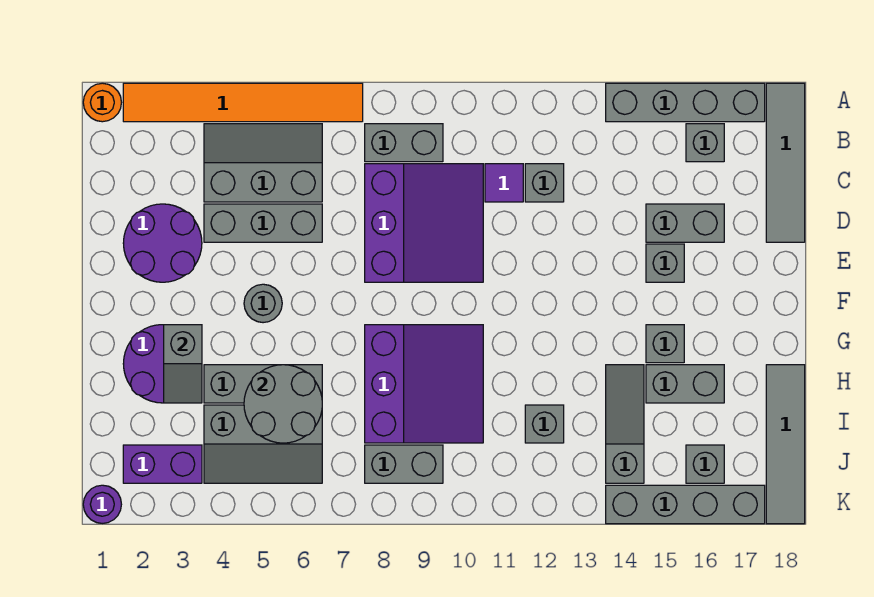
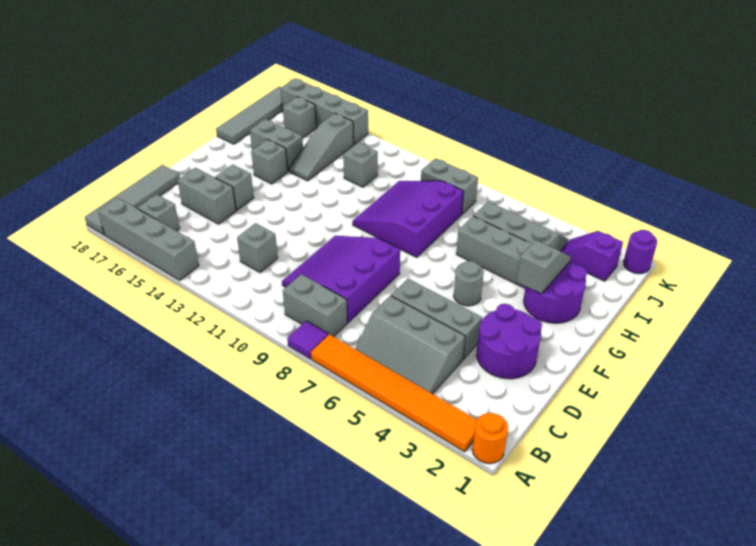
purple tile C11 level 1 -> purple tile A8 level 1
grey round brick H5:I6 level 2 -> none
purple brick J2:J3 level 1 -> purple slope J2:J3 level 1 top 2

